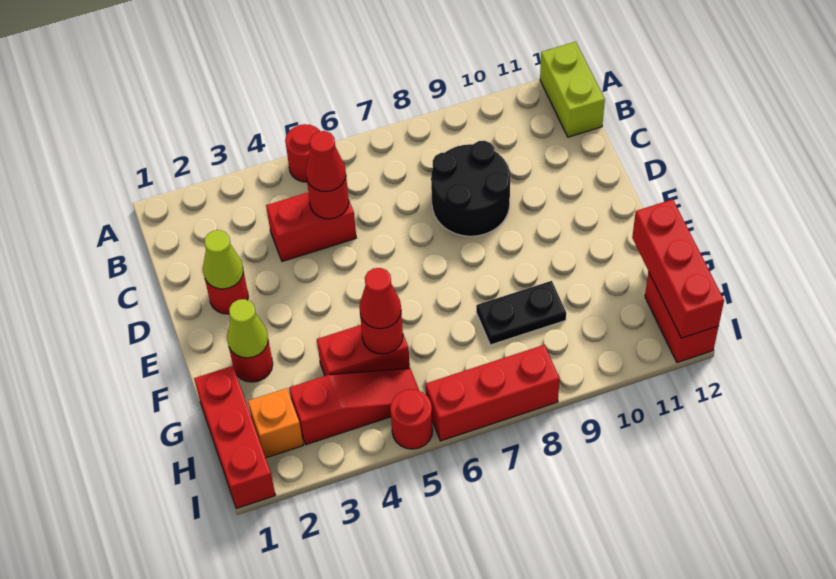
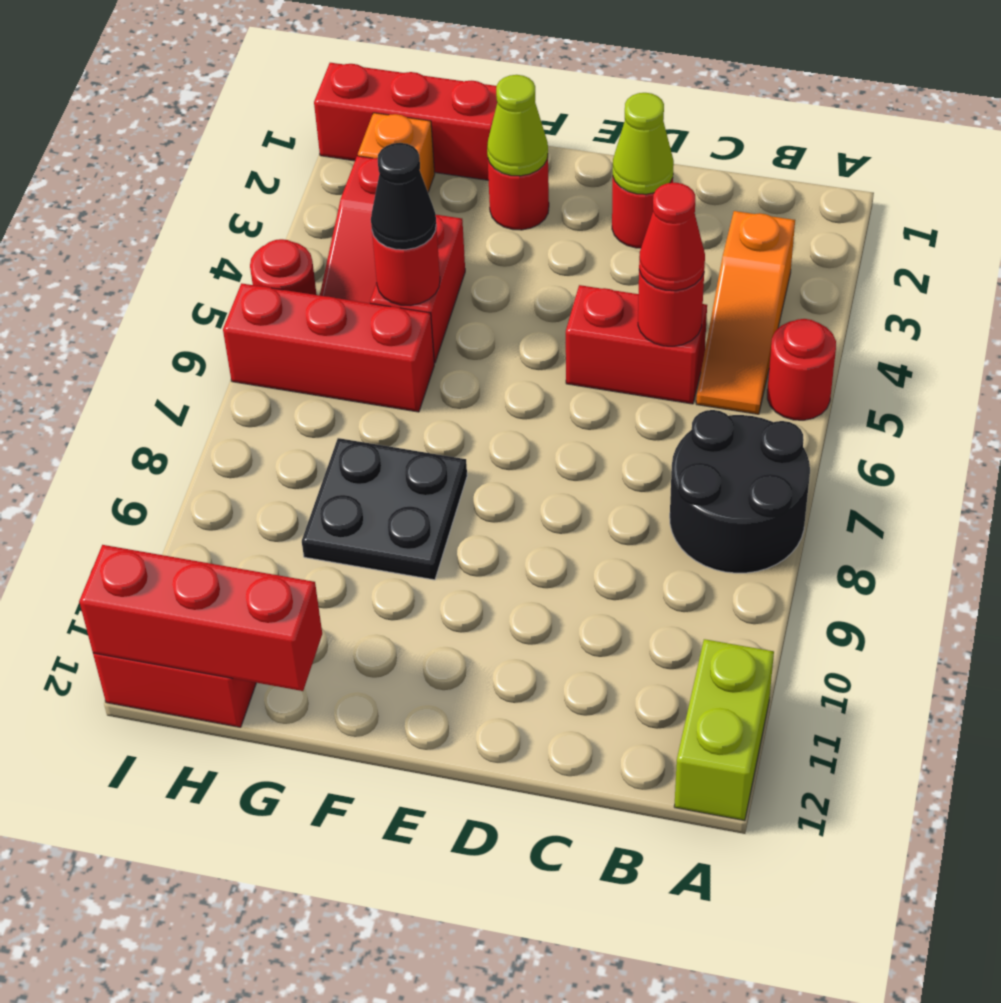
lime brick A12:B12 level 1 -> lime brick A11:A12 level 1
none -> orange slope B3:B5 level 1 top 3
red brick C4:C5 level 1 -> red brick C5:D5 level 1
black round brick C8:D9 level 1 -> black round brick A7:B8 level 1
red cone G5 level 3 -> black cone G5 level 3
black plate G8:G9 level 1 -> black plate F8:G9 level 1
red brick I6:I8 level 1 -> red brick G6:I6 level 1

